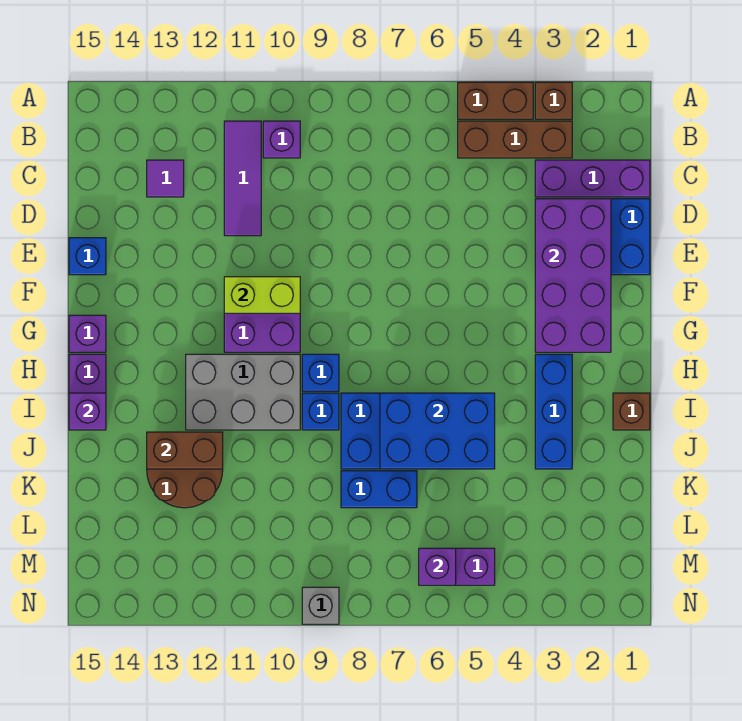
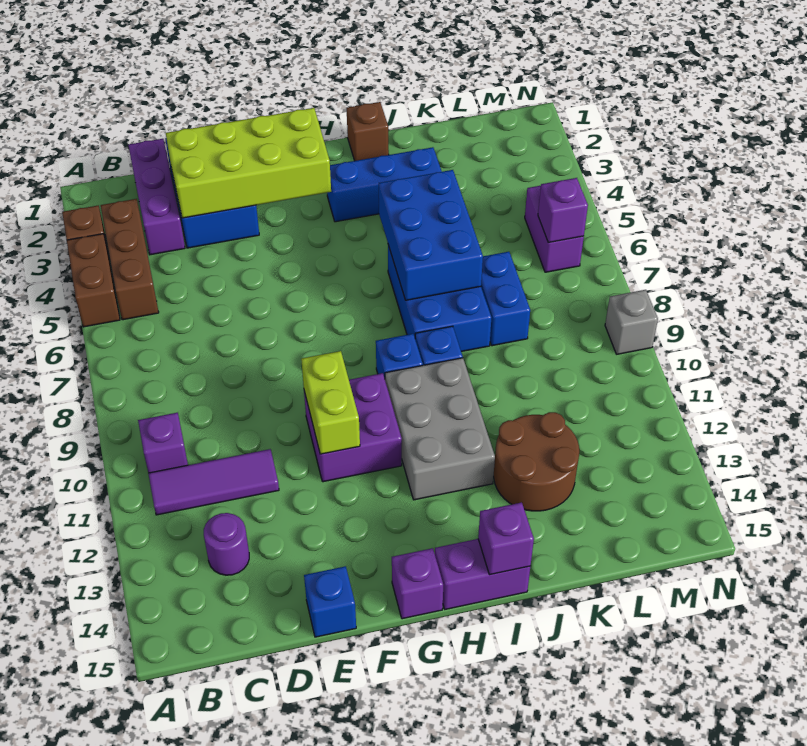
purple tile C13 level 1 -> purple round brick C13 level 1
purple brick D2:G3 level 2 -> lime brick D2:G3 level 2
brown brick J12:J13 level 2 -> none

